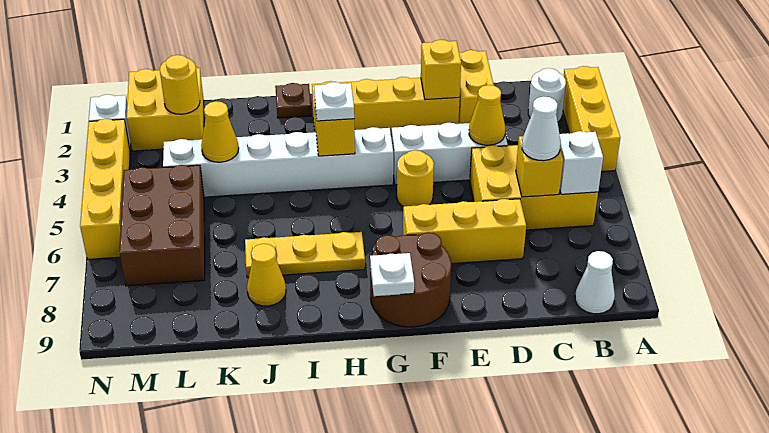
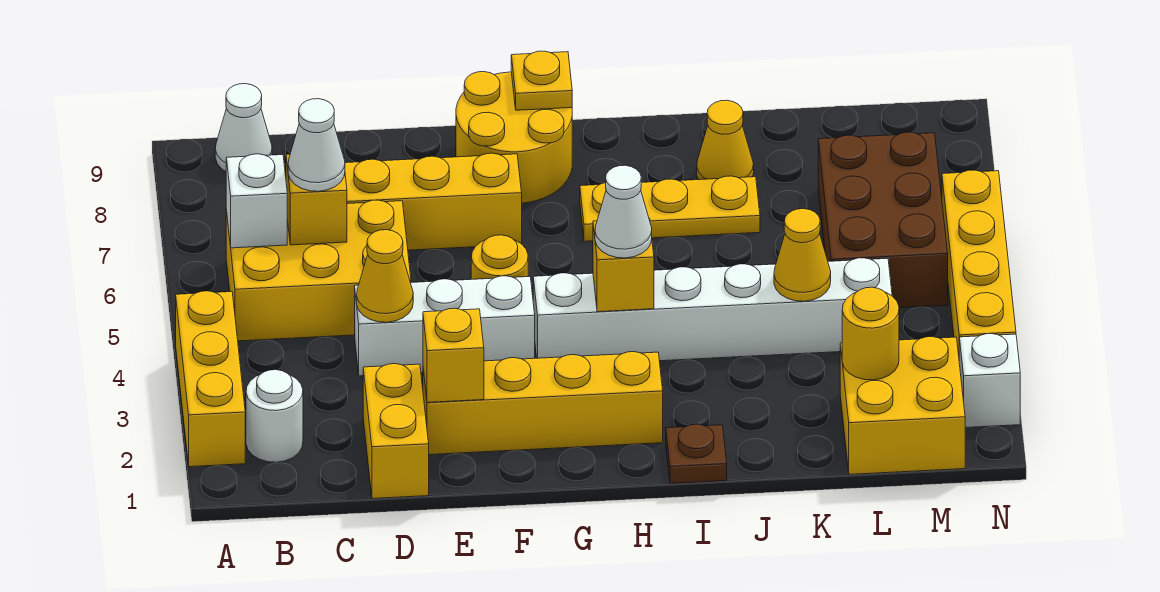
brown round brick F8:G9 level 1 -> yellow round brick F8:G9 level 1
white plate G9 level 2 -> yellow plate G9 level 2
white plate H4 level 3 -> white cone H4 level 3

